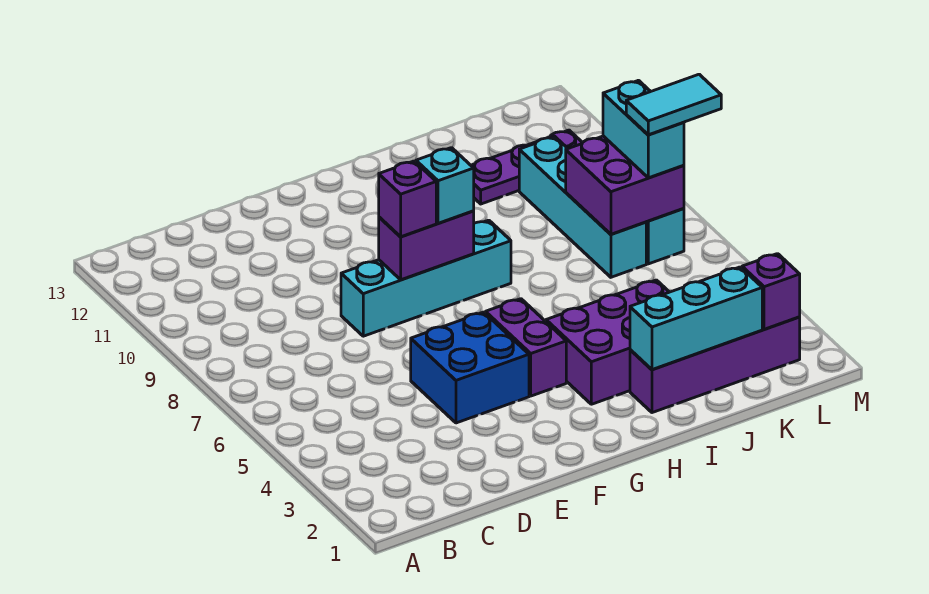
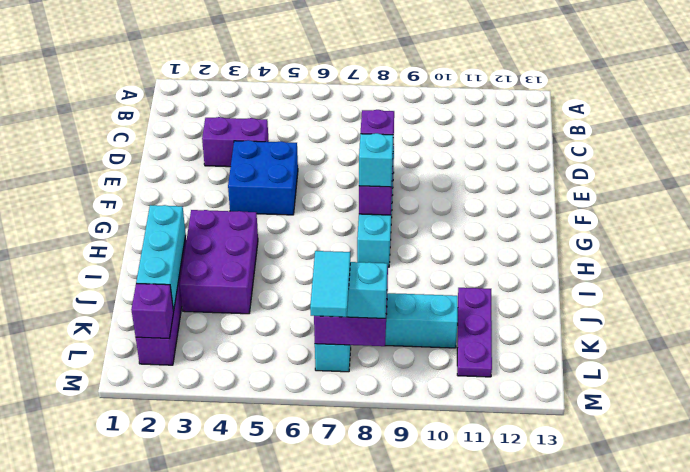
purple brick G4:G5 level 1 -> purple brick D3:D4 level 1

